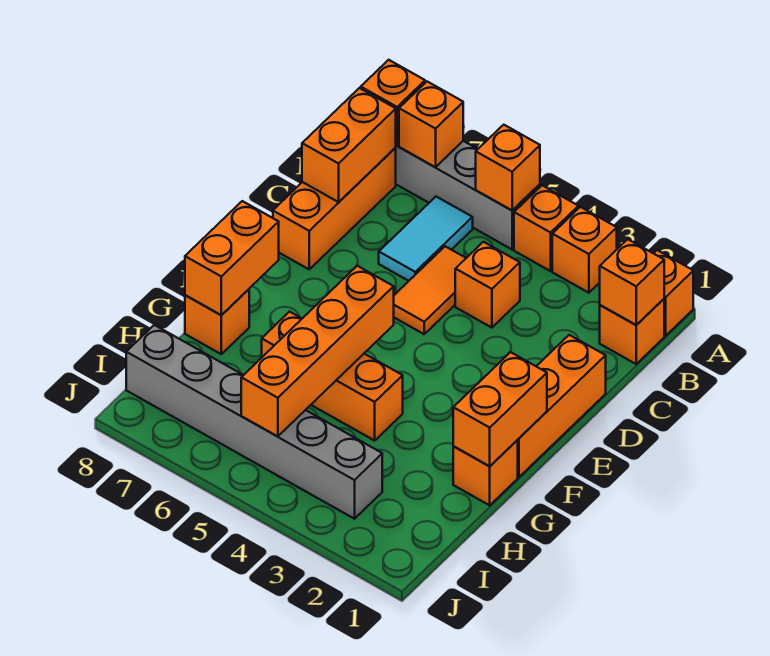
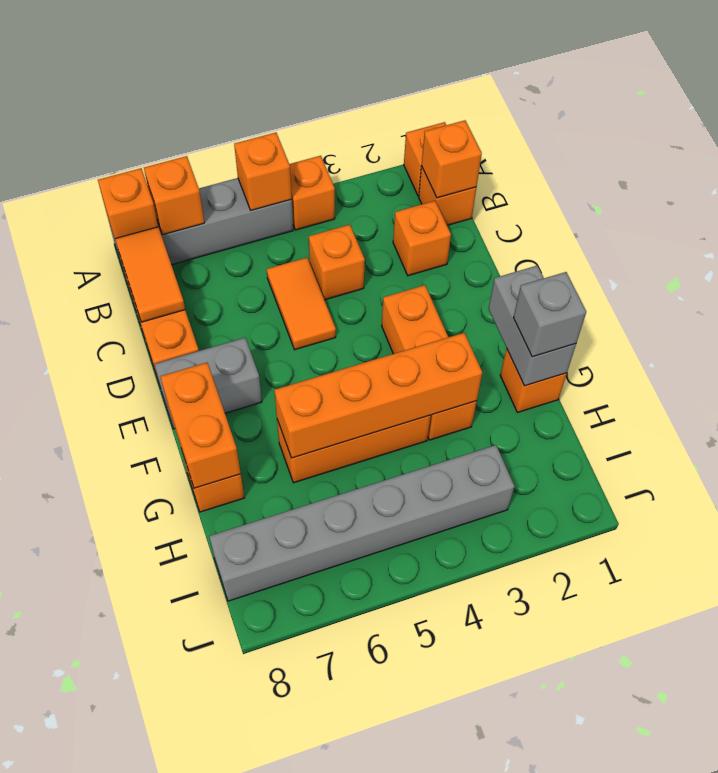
orange brick A3 level 1 -> orange brick C2 level 1
cyan tile B6:C6 level 1 -> none
orange brick B8:C8 level 2 -> orange tile B8:C8 level 2
orange brick D1:F1 level 1 -> orange brick E3:G3 level 1
none -> grey brick E7:E8 level 1
orange brick F1:G1 level 2 -> grey brick F1:G1 level 2
orange brick F5:I5 level 2 -> orange brick G3:G6 level 2
none -> grey brick G1 level 3

